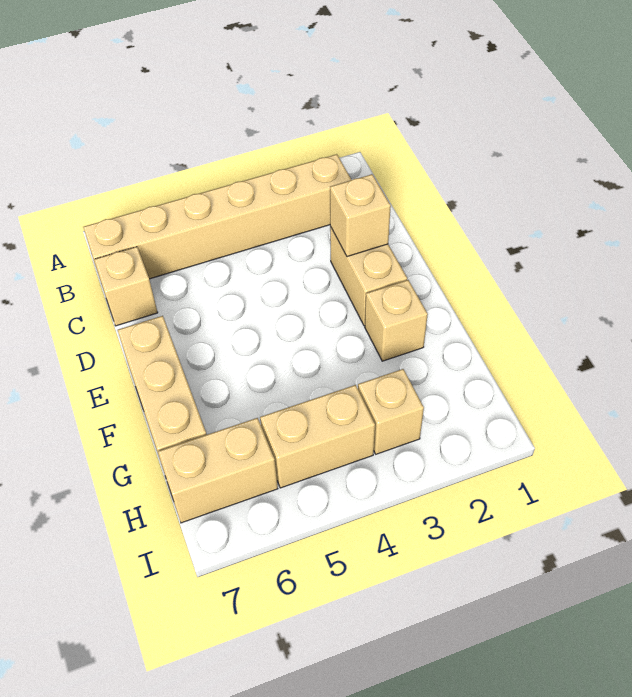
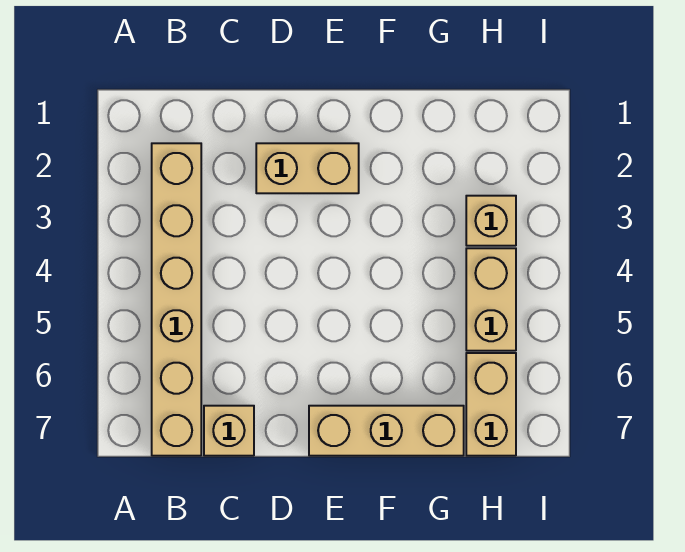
tan brick D2 level 2 -> none
tan brick F2 level 1 -> none

